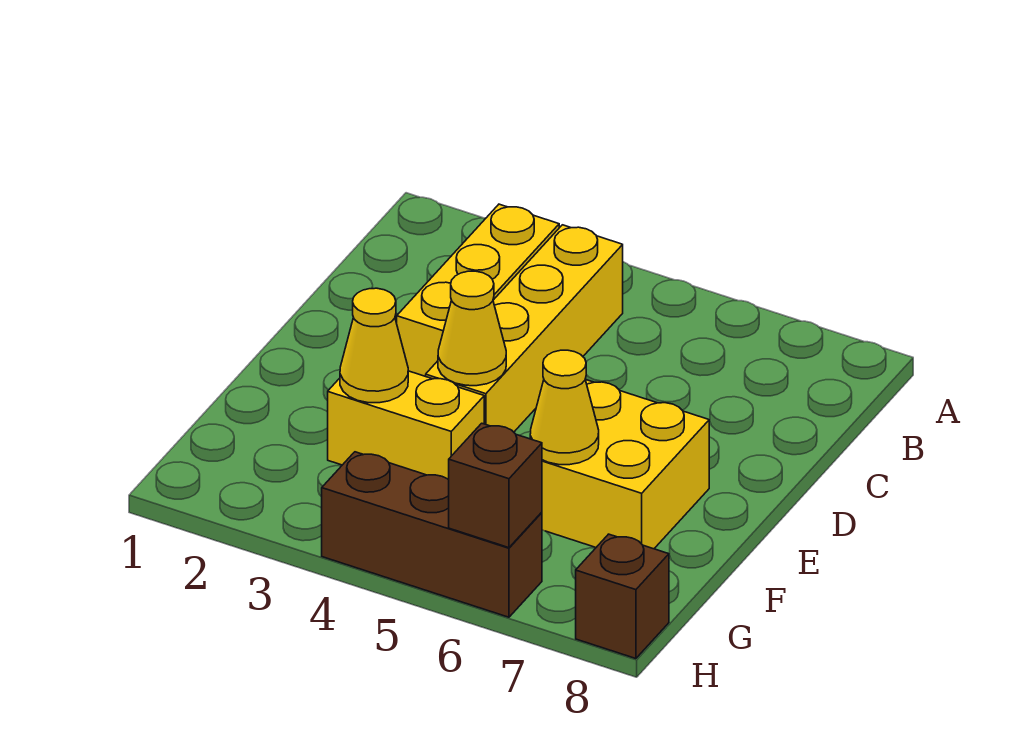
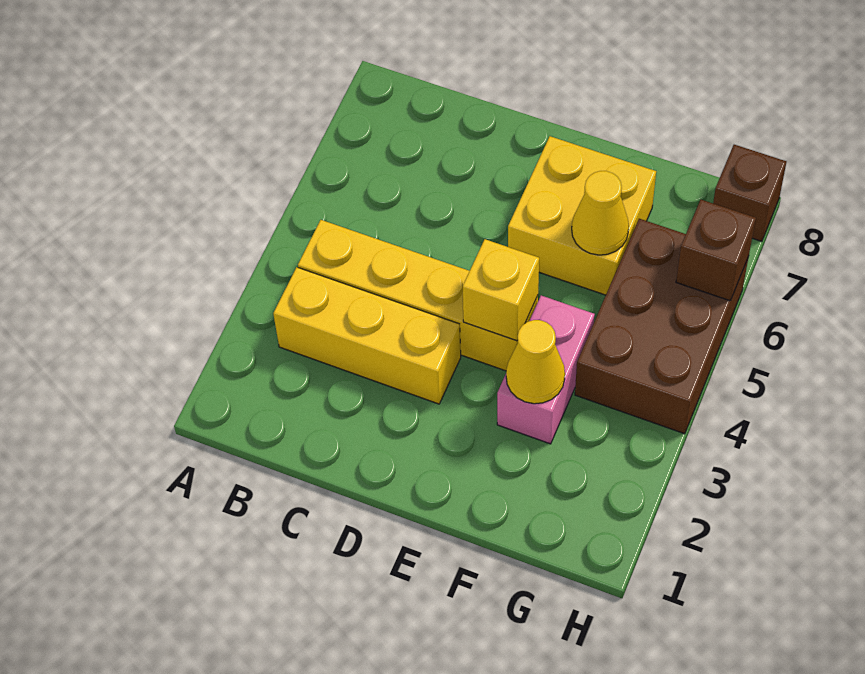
yellow cone E4 level 2 -> yellow brick E4 level 2
yellow brick F3:F4 level 1 -> pink brick F3:F4 level 1
brown brick H4:H6 level 1 -> brown brick G4:H6 level 1

